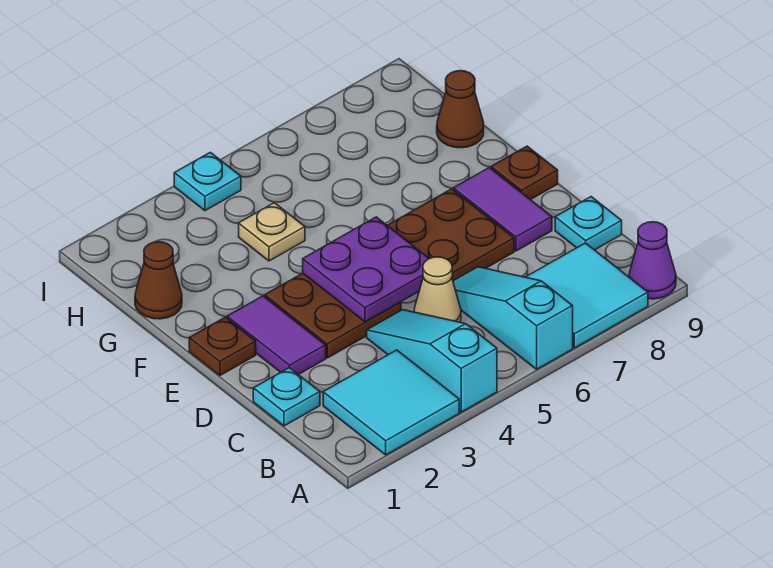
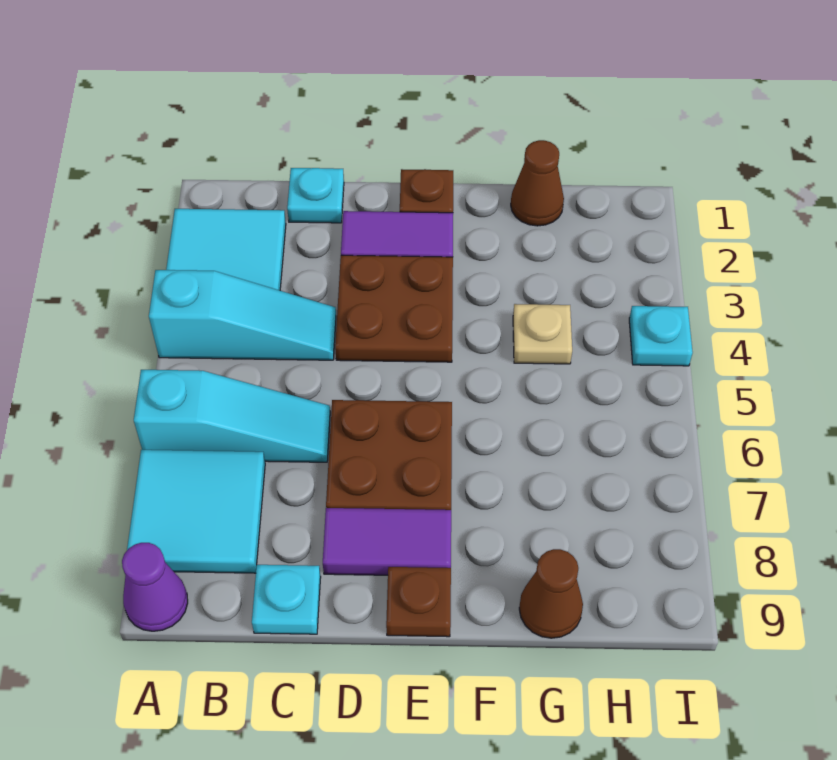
tan cone C5 level 1 -> none
purple plate D4:E5 level 2 -> none

